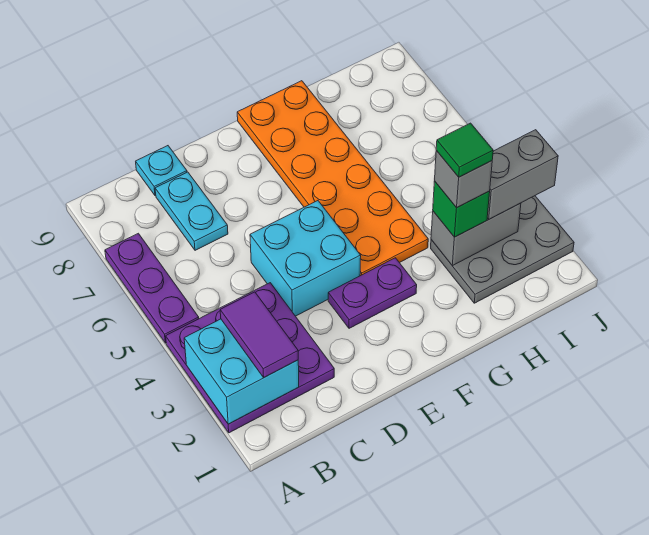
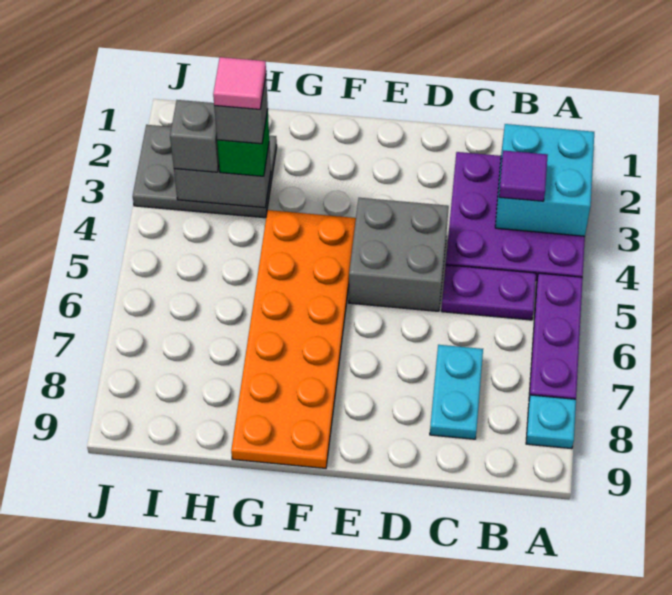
purple tile B2:B3 level 3 -> purple tile B3 level 3
cyan plate C9 level 1 -> cyan plate A8 level 1
cyan brick D4:E5 level 1 -> grey brick D4:E5 level 1
purple plate E3:F3 level 1 -> purple plate B5:C5 level 1
green tile H3 level 5 -> pink tile H3 level 5
grey brick I3:J3 level 3 -> grey brick I3 level 3

